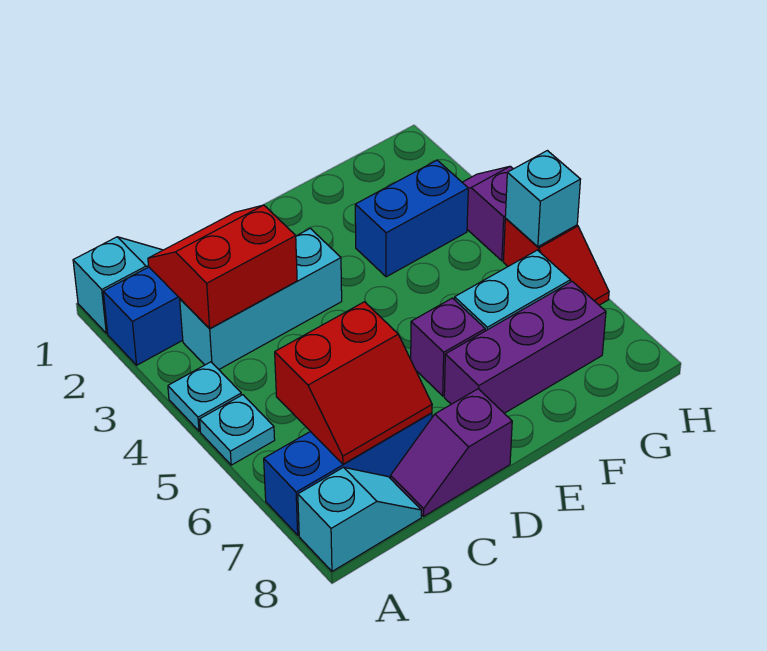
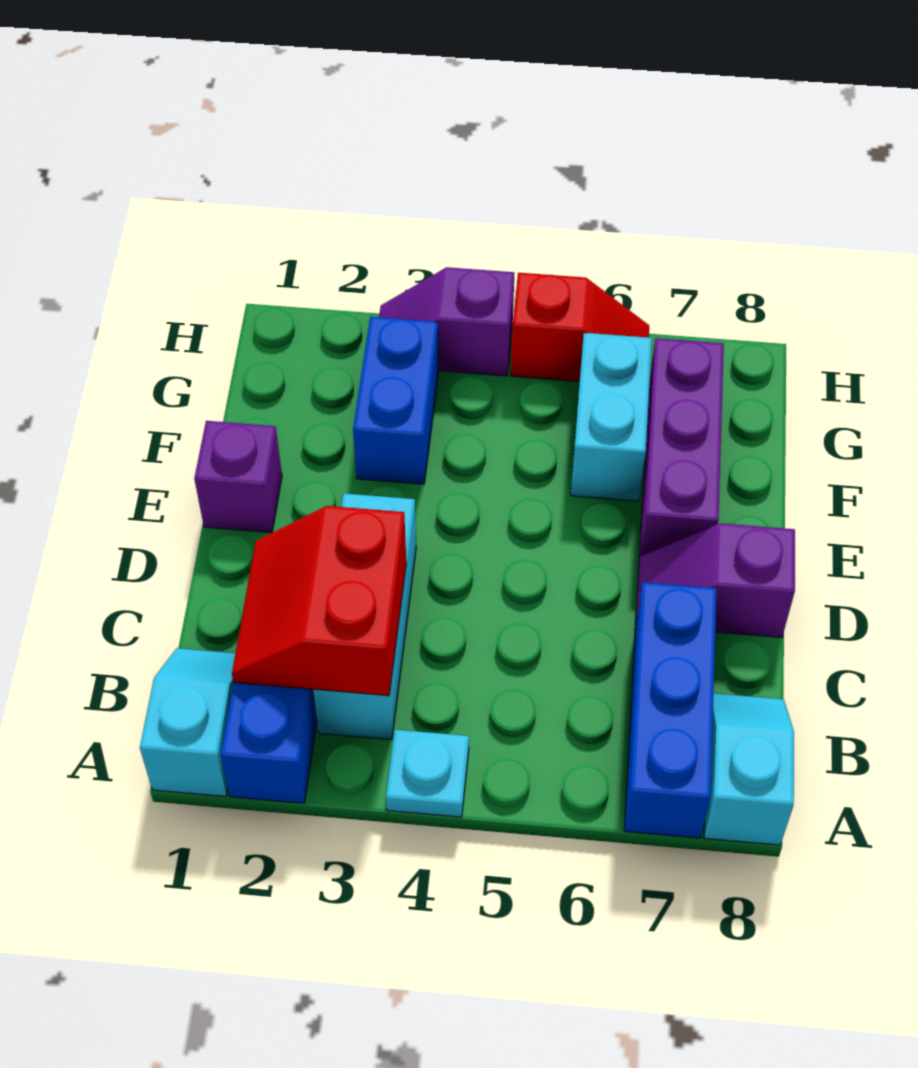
cyan plate A5 level 1 -> none
red slope B6:C7 level 2 top 6 -> none
purple slope C8:D8 level 1 top D -> purple slope D7:D8 level 1 top 8
purple brick E6 level 1 -> purple brick E1 level 1
cyan brick H5 level 2 -> none

